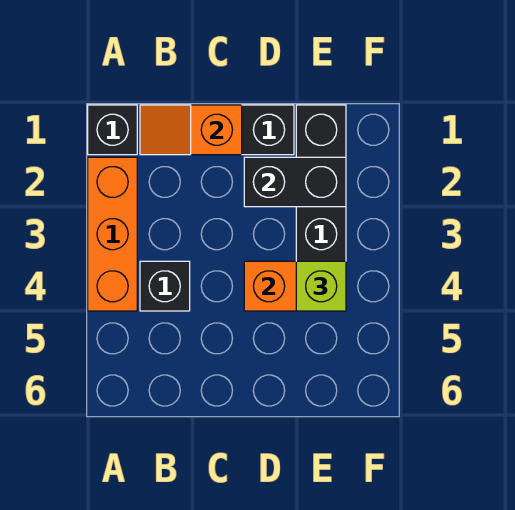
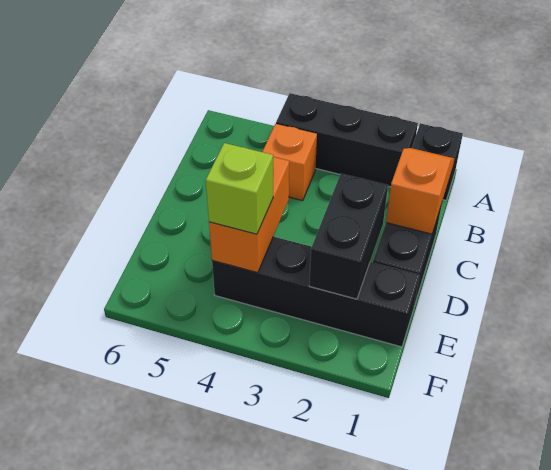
orange brick A2:A4 level 1 -> black brick A2:A4 level 1
black brick B4 level 1 -> orange brick B4 level 1

